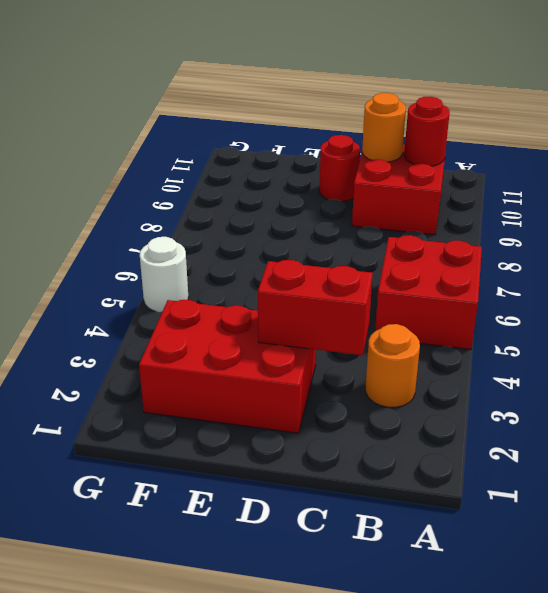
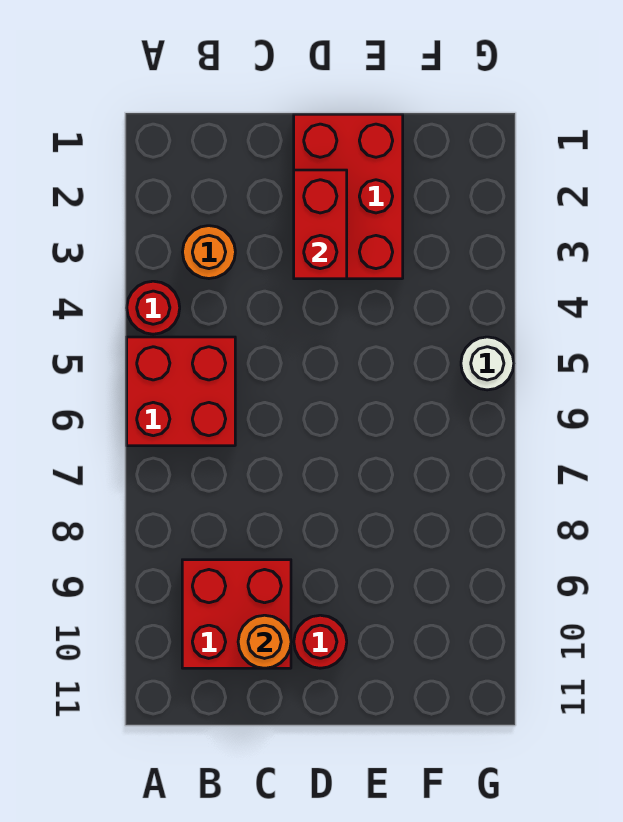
red round brick B10 level 2 -> red round brick A4 level 1
red brick C3:D3 level 2 -> red brick D2:D3 level 2
red brick D2:F3 level 1 -> red brick D1:E3 level 1

